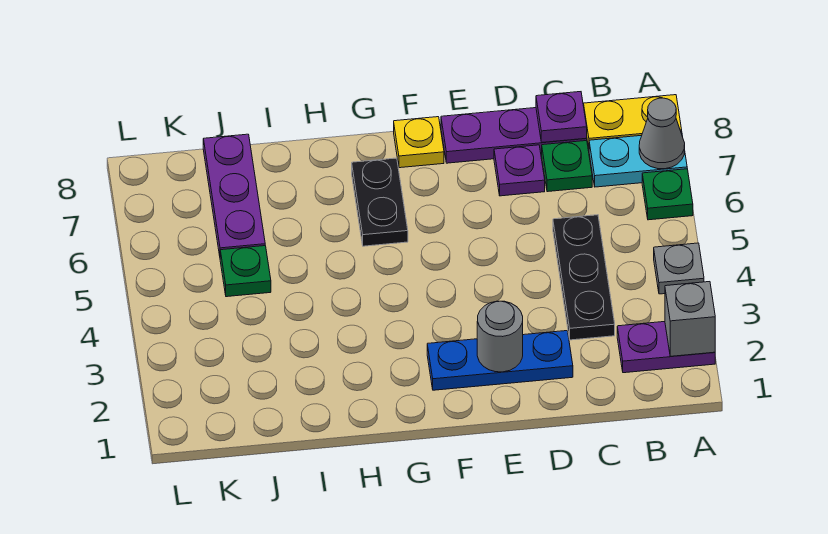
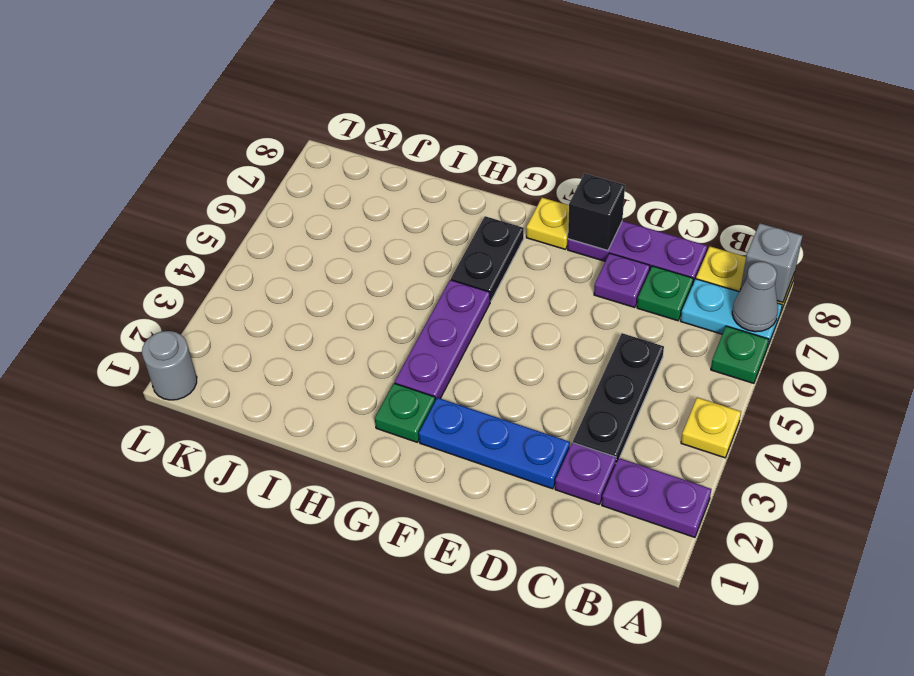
grey brick A2 level 2 -> grey brick A8 level 2
grey plate A4 level 1 -> yellow plate A4 level 1
purple plate C8 level 2 -> purple plate C2 level 1
grey round brick E2 level 2 -> grey round brick L1 level 1
none -> black brick E8 level 2
green plate J5 level 1 -> green plate G2 level 1
purple plate J6:J8 level 1 -> purple plate G3:G5 level 1

